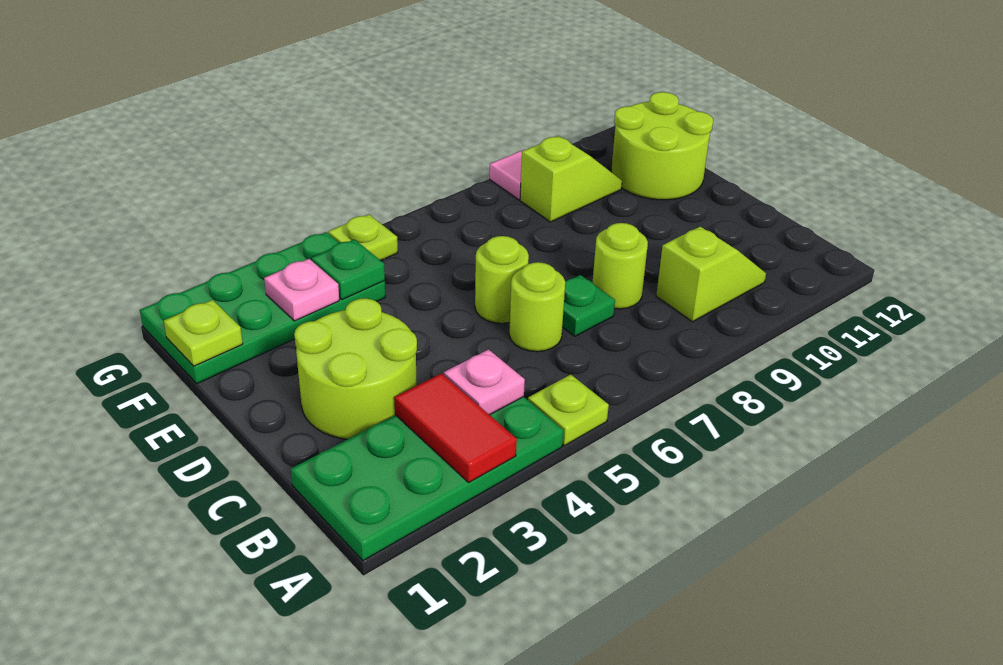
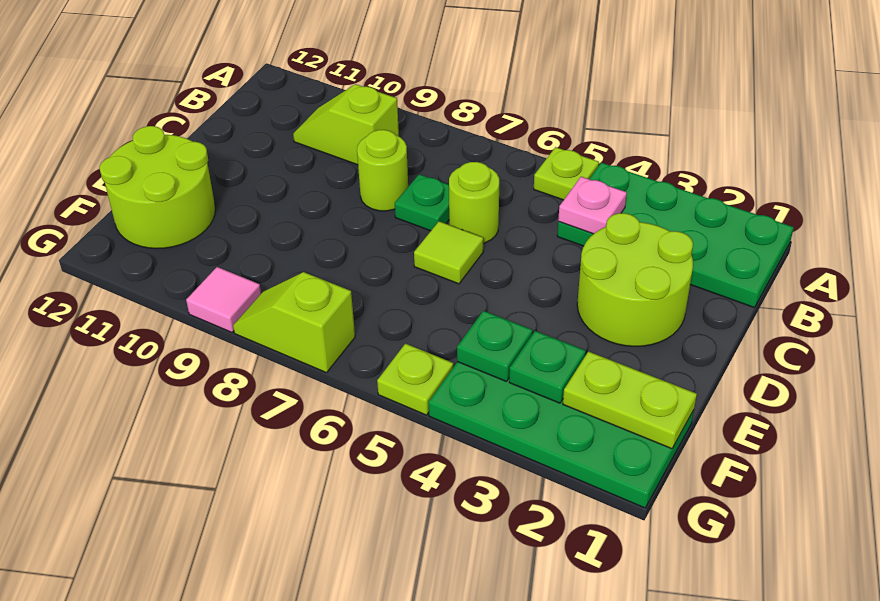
red tile A3:B3 level 2 -> none
lime round brick D6 level 1 -> lime tile D6 level 1
lime plate F1 level 2 -> lime plate F1:F2 level 2
pink plate F3 level 2 -> green plate F3 level 2
lime slope F9:F10 level 1 top 9 -> lime slope G7:G8 level 1 top 7

